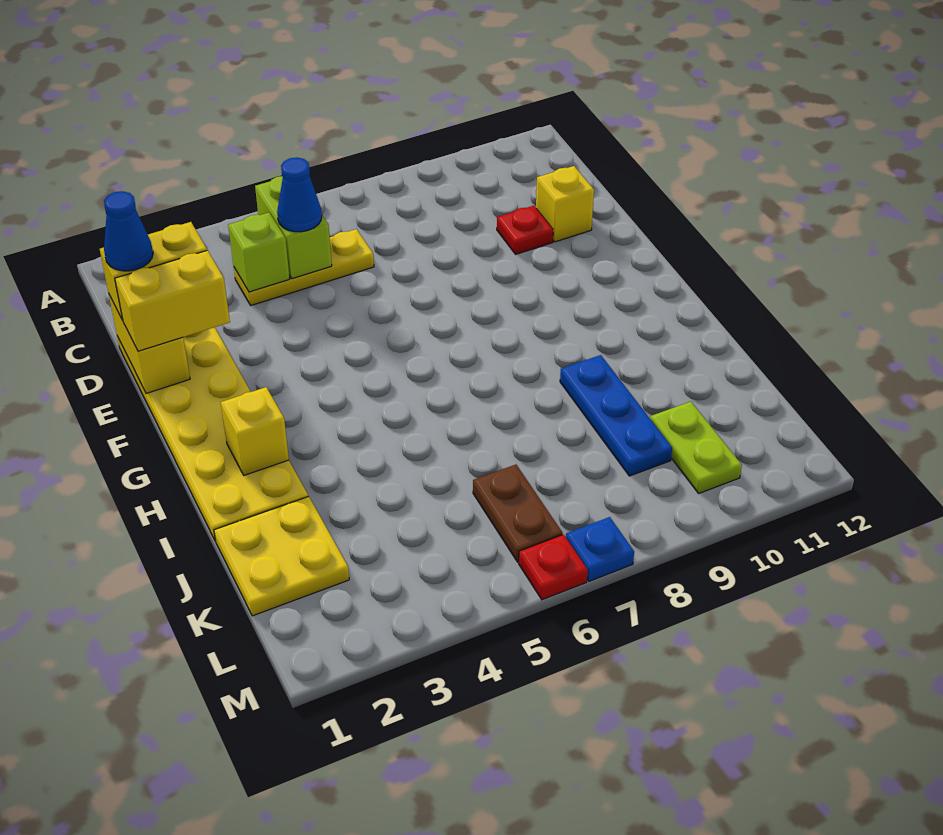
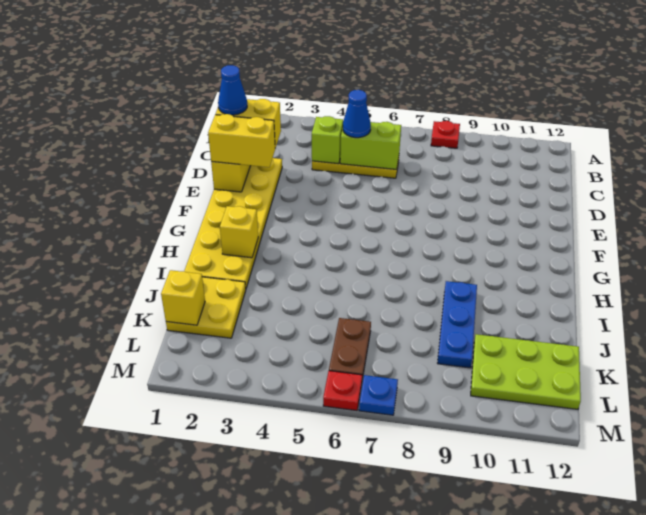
lime brick B5:C5 level 2 -> lime brick C5:C6 level 2
red plate D10 level 1 -> red plate A8 level 1
yellow brick D11 level 1 -> yellow brick K1 level 2
lime plate K10:L10 level 1 -> lime plate K10:L12 level 1

